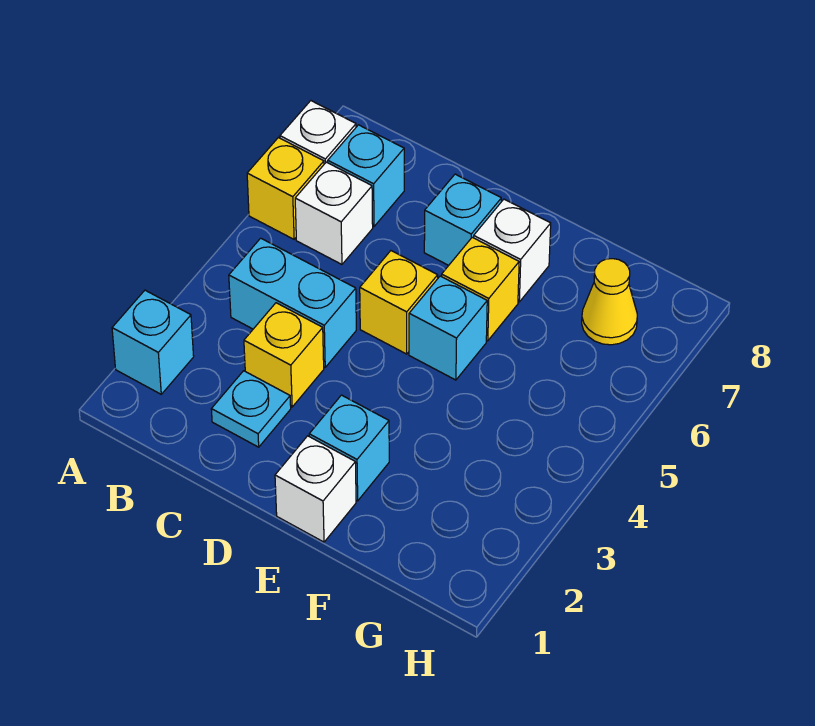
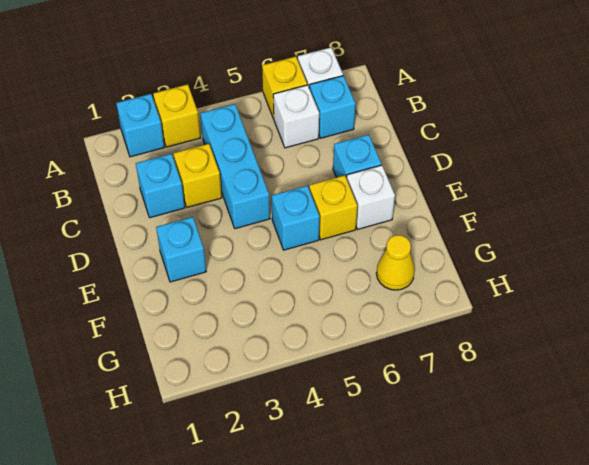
cyan brick B4:C4 level 1 -> cyan brick B4:D4 level 1
cyan plate C2 level 1 -> cyan brick C2 level 1
yellow brick D5 level 1 -> yellow brick A3 level 1
white brick E1 level 1 -> none

